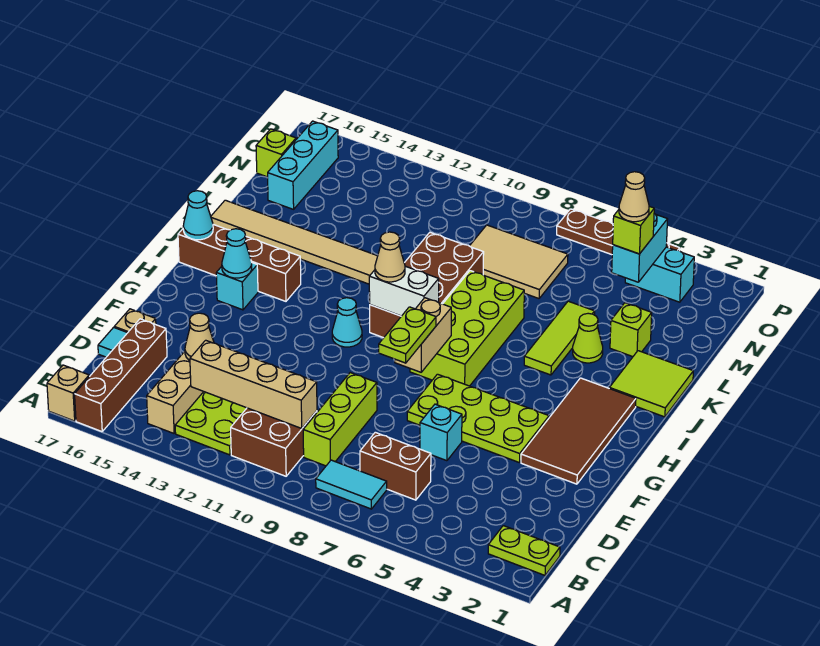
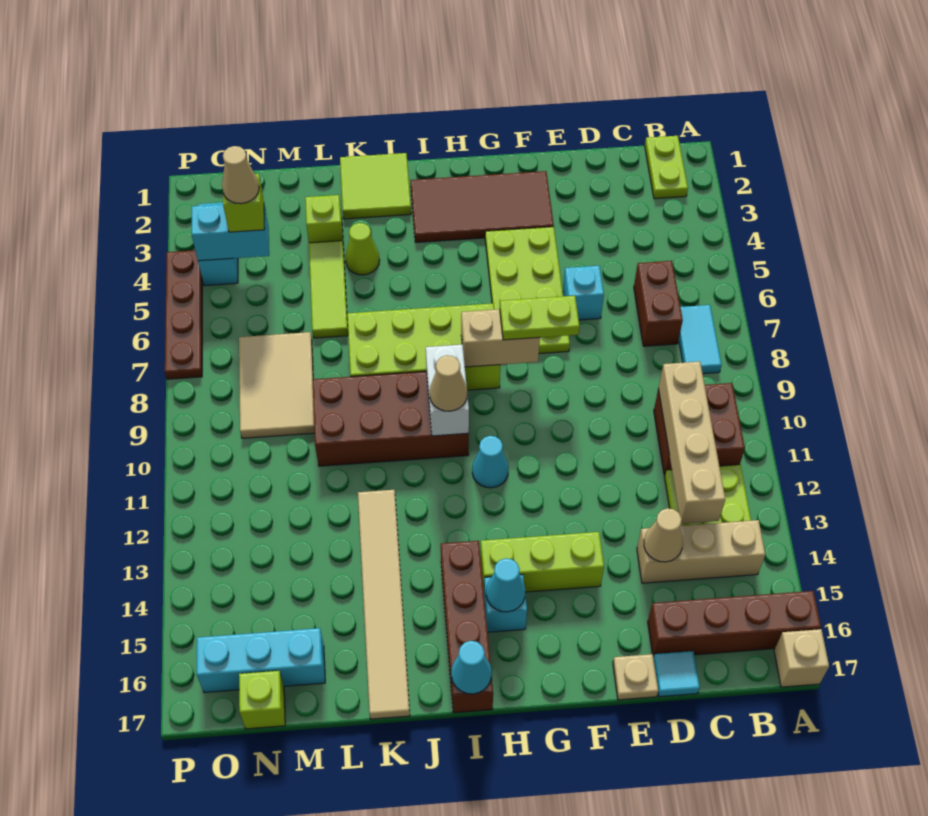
lime brick C9:E9 level 1 -> lime brick F14:H14 level 1
lime tile J5:L5 level 1 -> lime tile L4:L6 level 1

